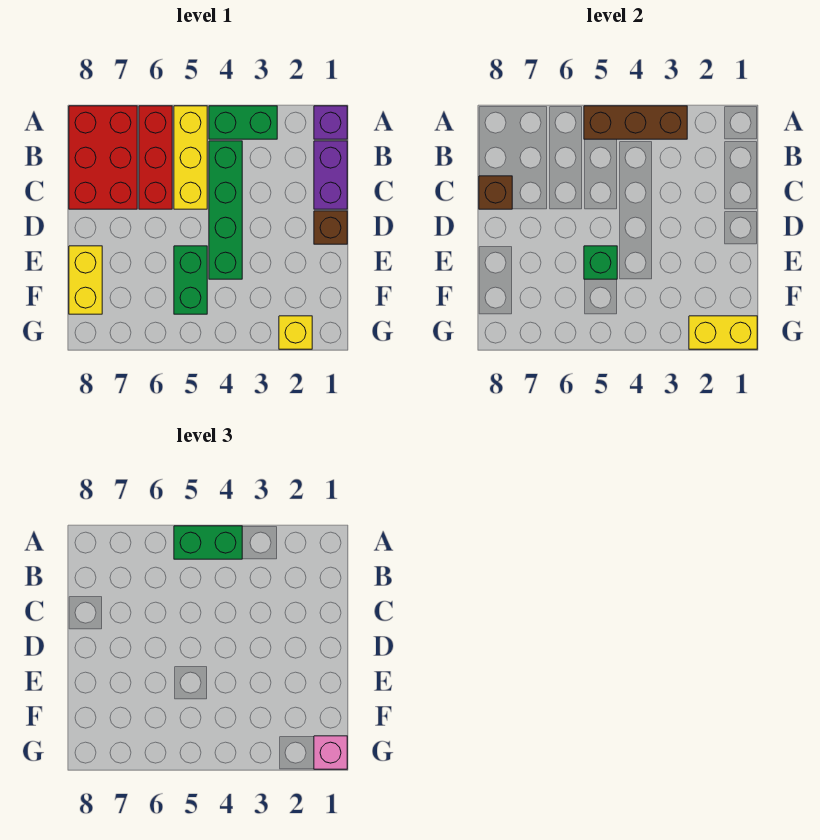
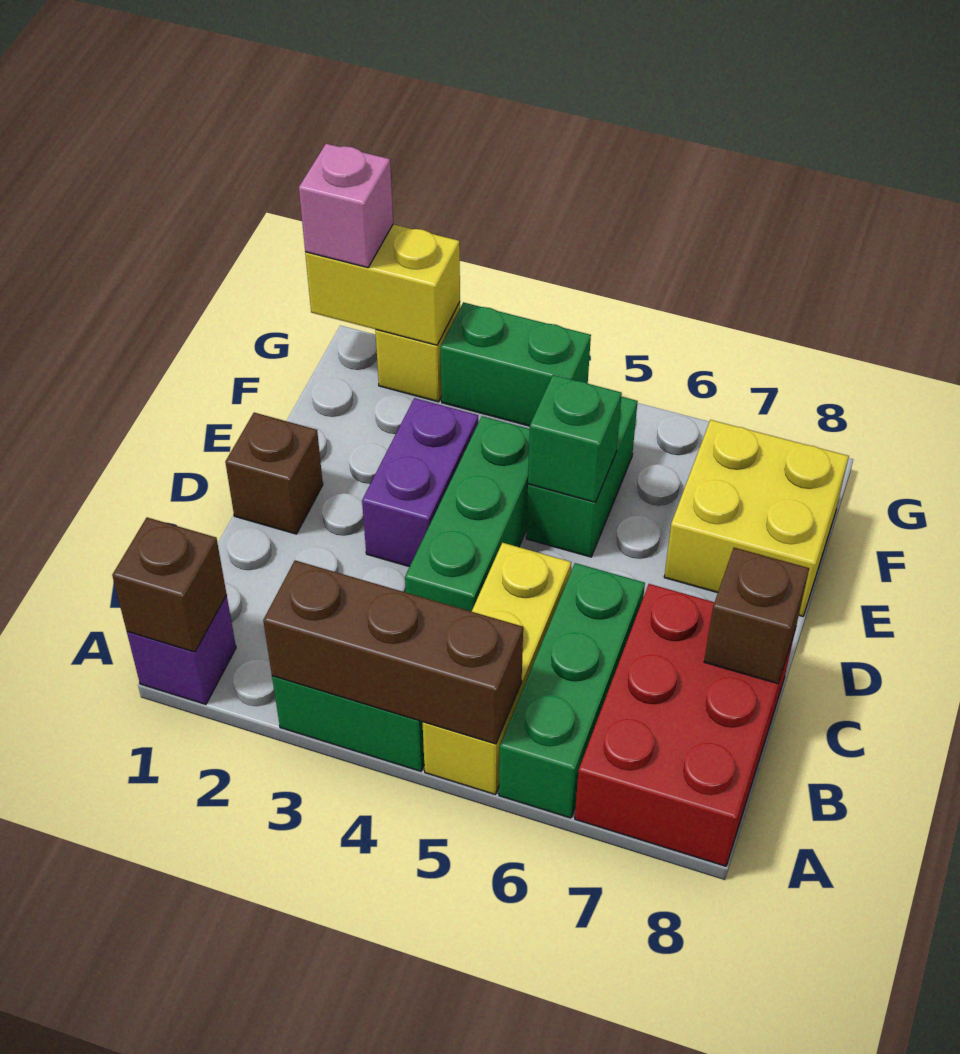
none -> brown brick A1 level 2
green brick A4:A5 level 3 -> green brick G3:G4 level 1
red brick A6:C6 level 1 -> green brick A6:C6 level 1
purple brick B1:C1 level 1 -> purple brick D3:E3 level 1
green brick B4:E4 level 1 -> green brick C4:E4 level 1
yellow brick E8:F8 level 1 -> yellow brick E7:F8 level 1

